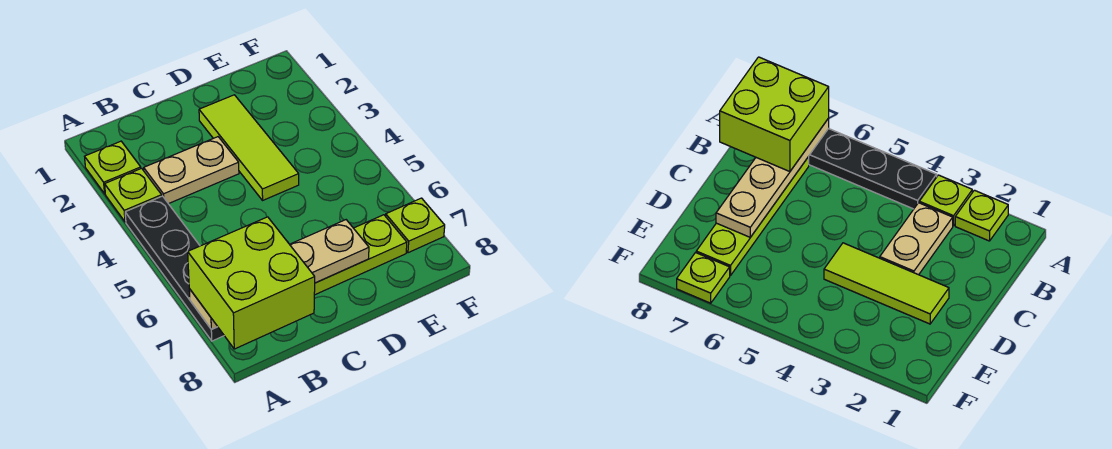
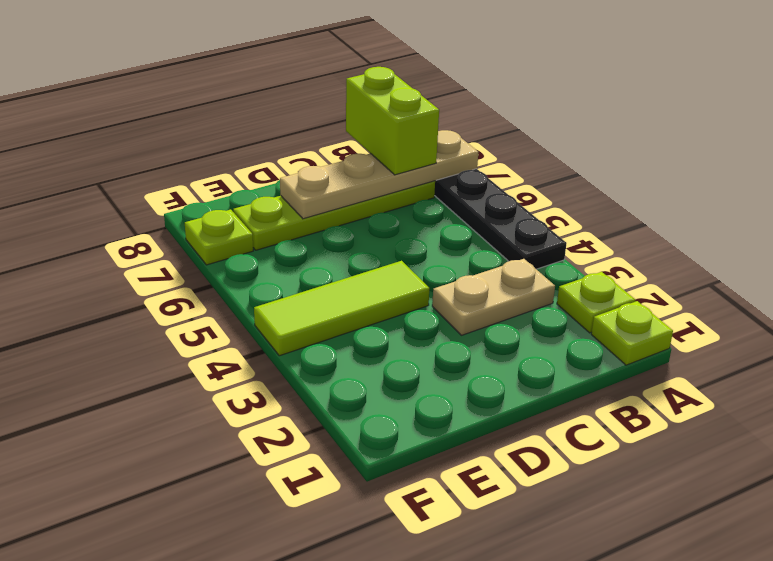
lime plate A3 level 1 -> lime plate A1 level 1
lime brick A7:B8 level 3 -> lime brick B7:B8 level 3
lime tile D2:D4 level 1 -> lime tile D4:F4 level 1

